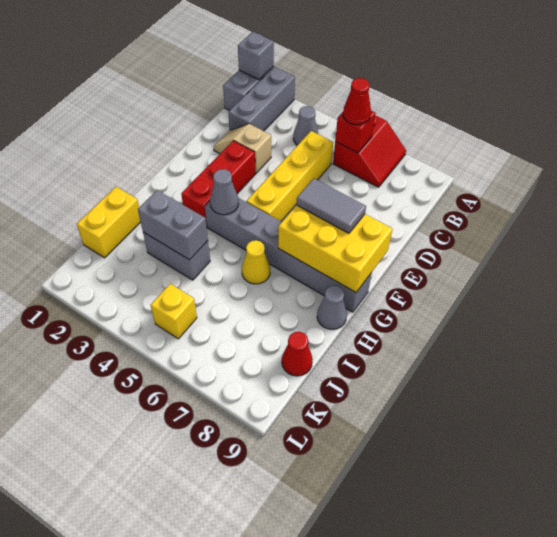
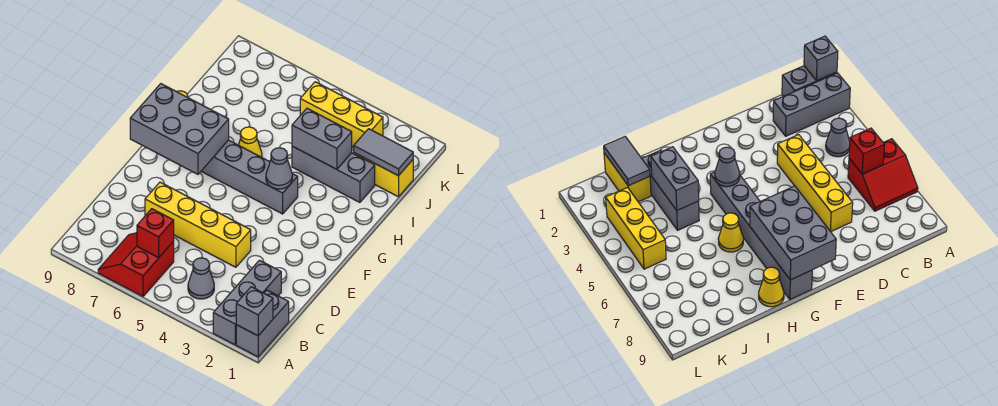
red cone B6 level 3 -> none
yellow brick C5:F5 level 1 -> yellow brick D4:D7 level 1
tan slope D2:D3 level 1 top 3 -> none
red brick E3:G3 level 1 -> none
yellow brick F7:G9 level 2 -> grey brick F7:G9 level 2
grey tile F7:F8 level 3 -> grey tile J1:J2 level 2
grey cone H9 level 1 -> yellow cone H9 level 1
yellow brick I1:J1 level 1 -> yellow brick J1:J2 level 1
grey brick I3:I4 level 1 -> grey brick I2:I4 level 1
red cone J9 level 1 -> none
yellow brick K5 level 1 -> yellow brick K3:K5 level 1

